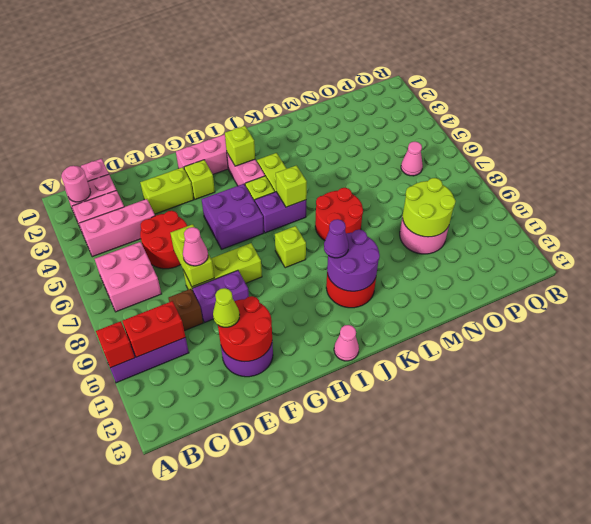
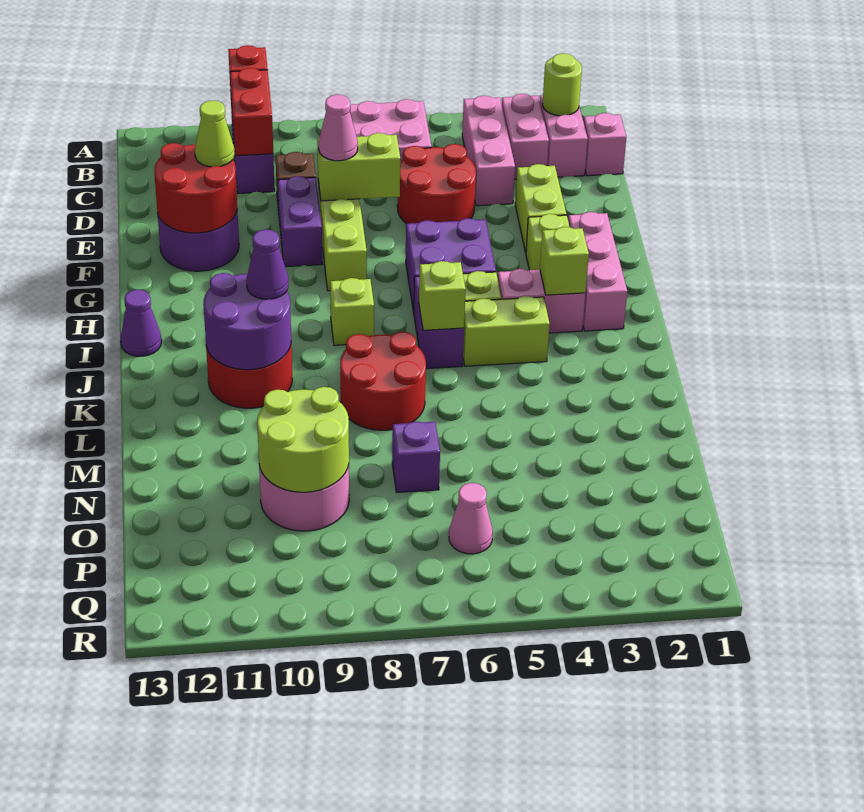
pink round brick B2 level 2 -> lime round brick B2 level 2
pink cone I13 level 1 -> purple cone I13 level 1
none -> purple brick N7 level 1

